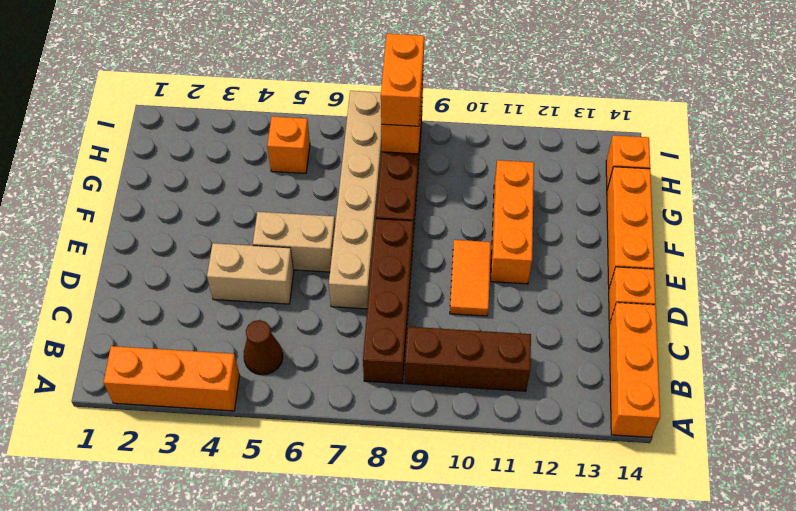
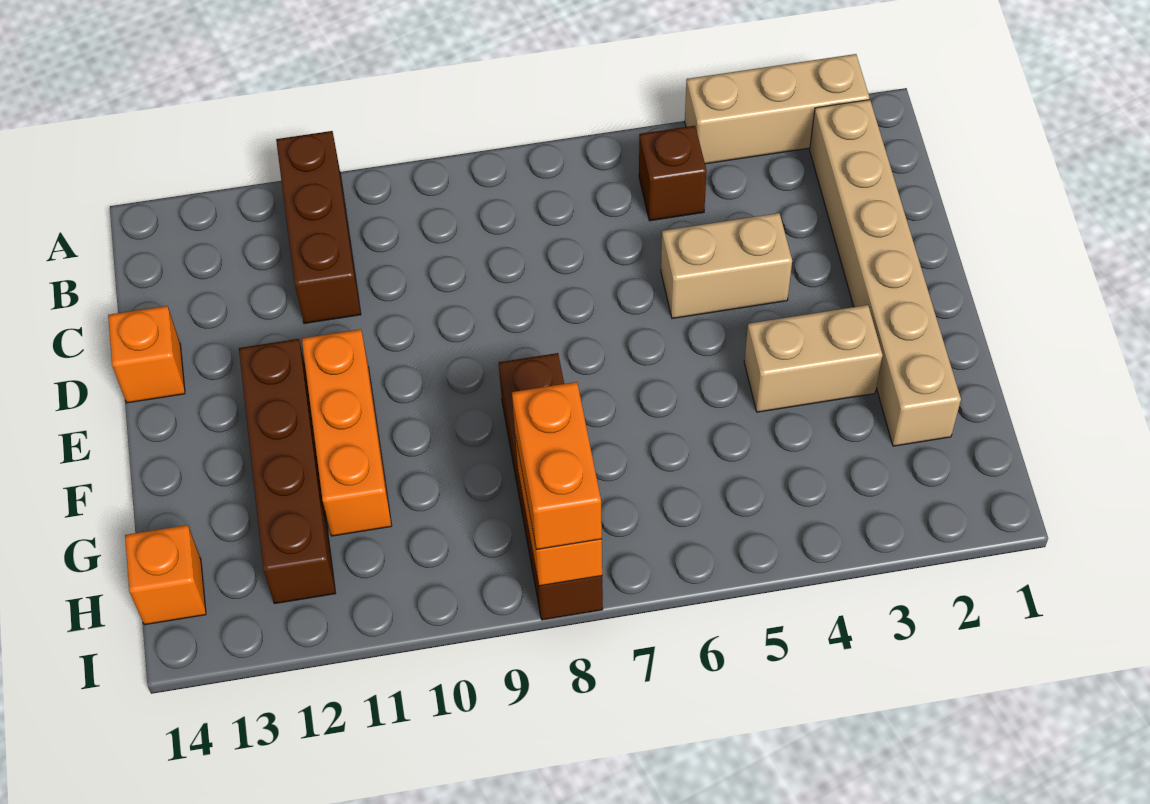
orange brick A2:A4 level 1 -> tan brick A2:A4 level 1
orange brick A14:C14 level 1 -> none
brown cone B5 level 1 -> brown brick B5 level 1
brown brick B8:E8 level 1 -> brown brick E12:H12 level 1
brown brick B9:B11 level 1 -> brown brick A11:C11 level 1
tan brick D7:I7 level 1 -> tan brick B2:G2 level 1
orange tile D10:E10 level 1 -> none
tan brick E5:E6 level 1 -> tan brick F3:F4 level 1
orange brick E14:G14 level 1 -> none
orange brick H5 level 1 -> none

